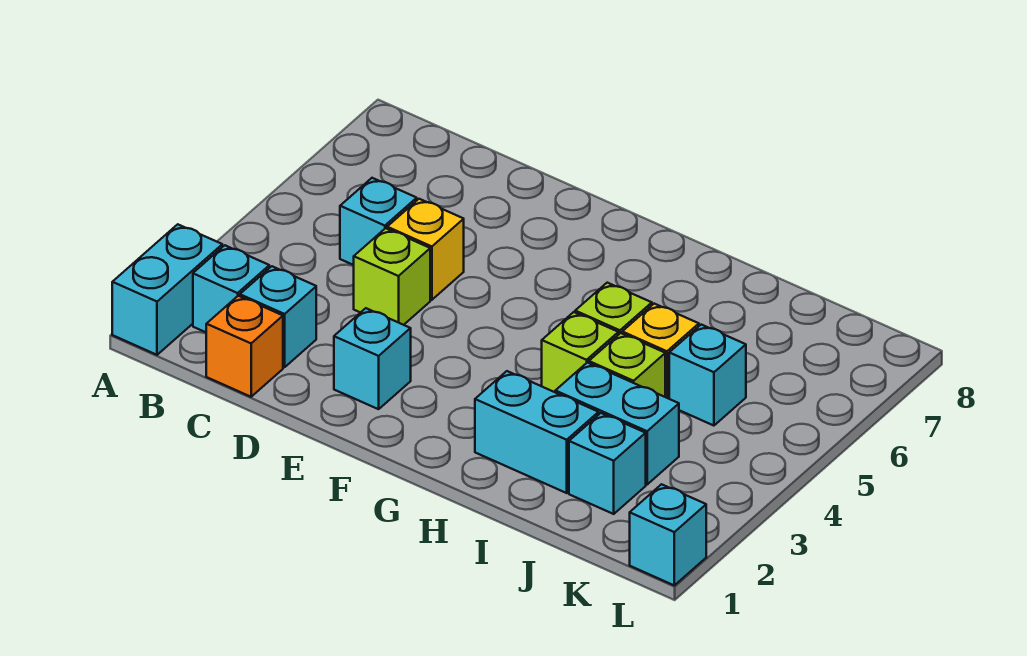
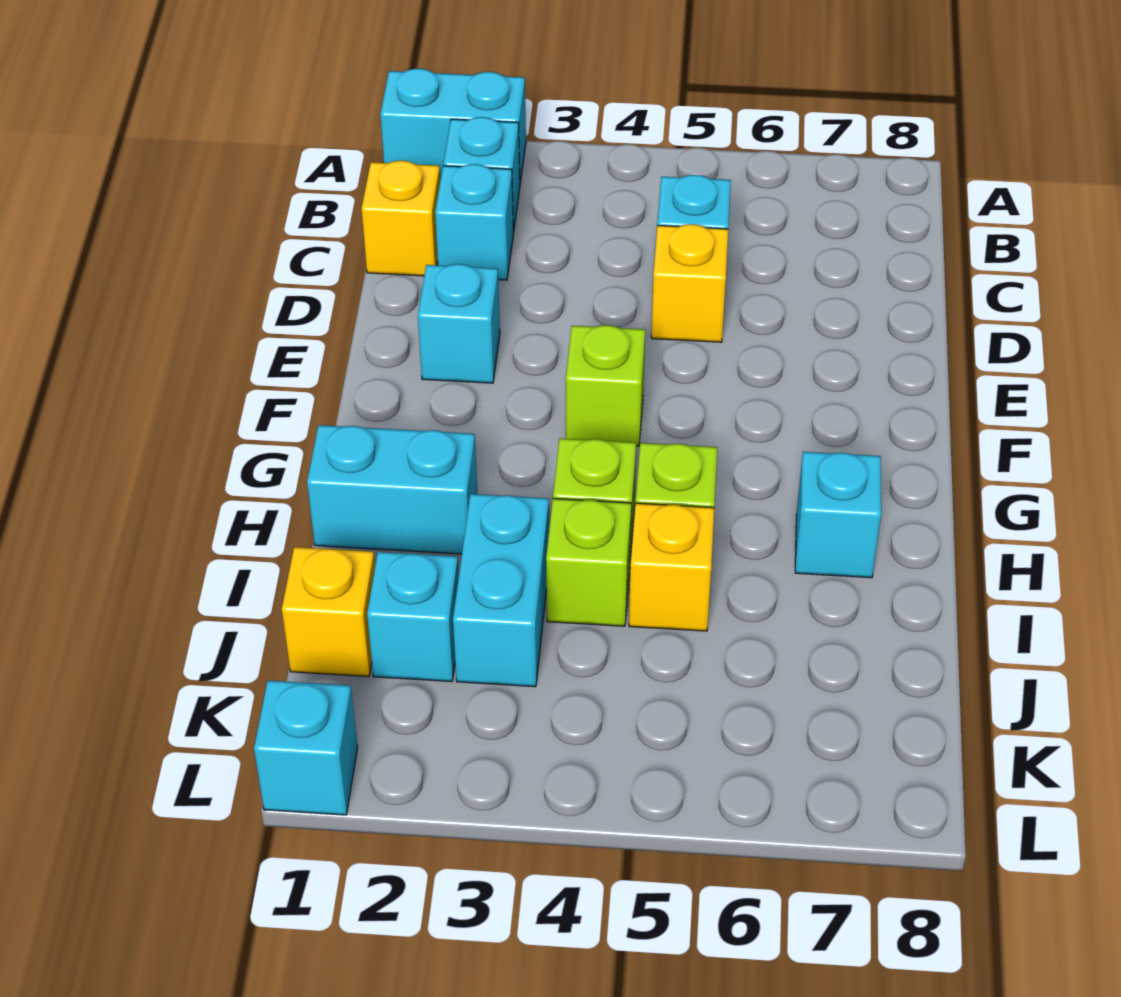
orange brick C1 level 1 -> yellow brick C1 level 1
lime brick D4 level 1 -> lime brick F4 level 1
cyan brick H2:I2 level 1 -> cyan brick H1:H2 level 1
none -> yellow brick J1 level 1
cyan brick J5 level 1 -> cyan brick H7 level 1

